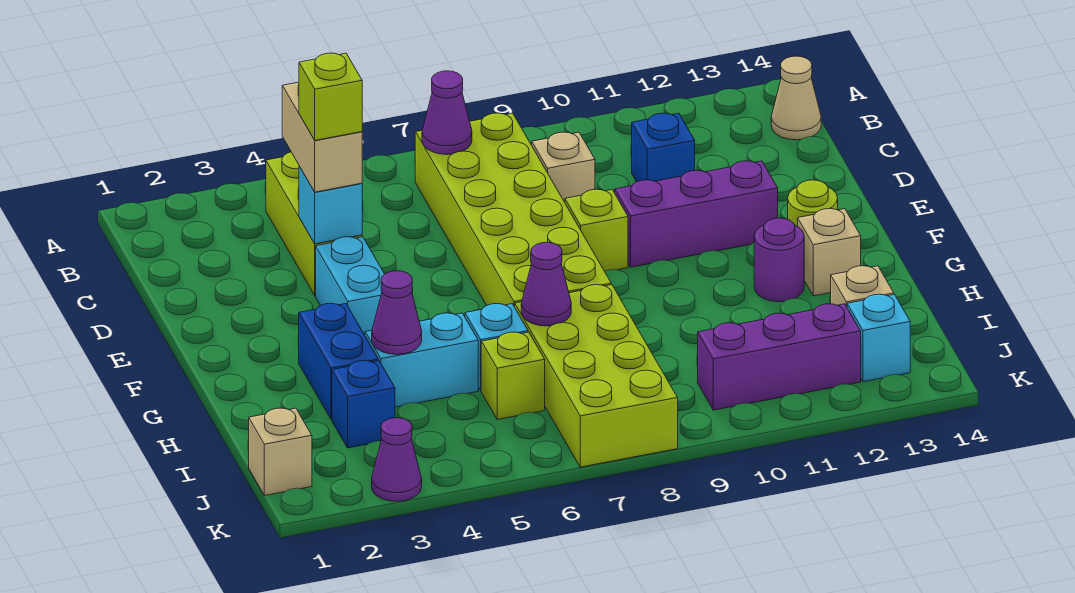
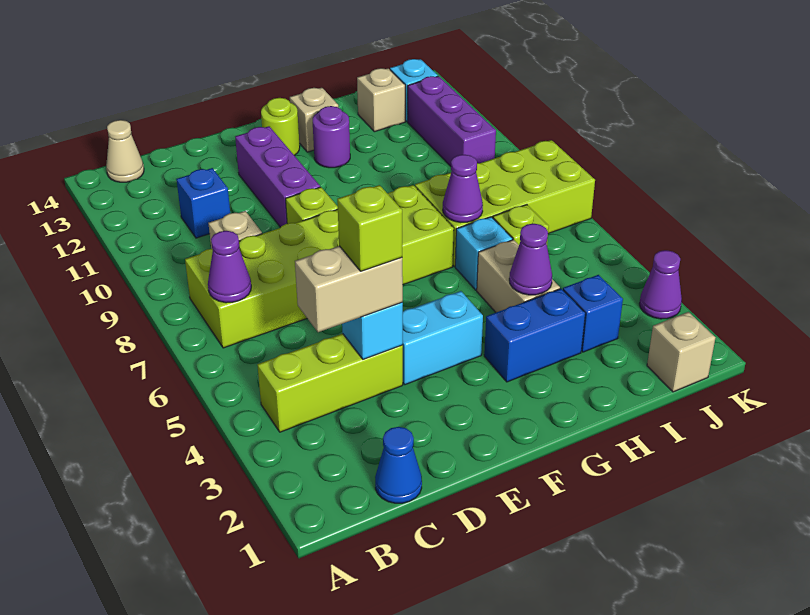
none -> blue cone C1 level 1
cyan brick H4:H5 level 1 -> tan brick H4:H5 level 1

